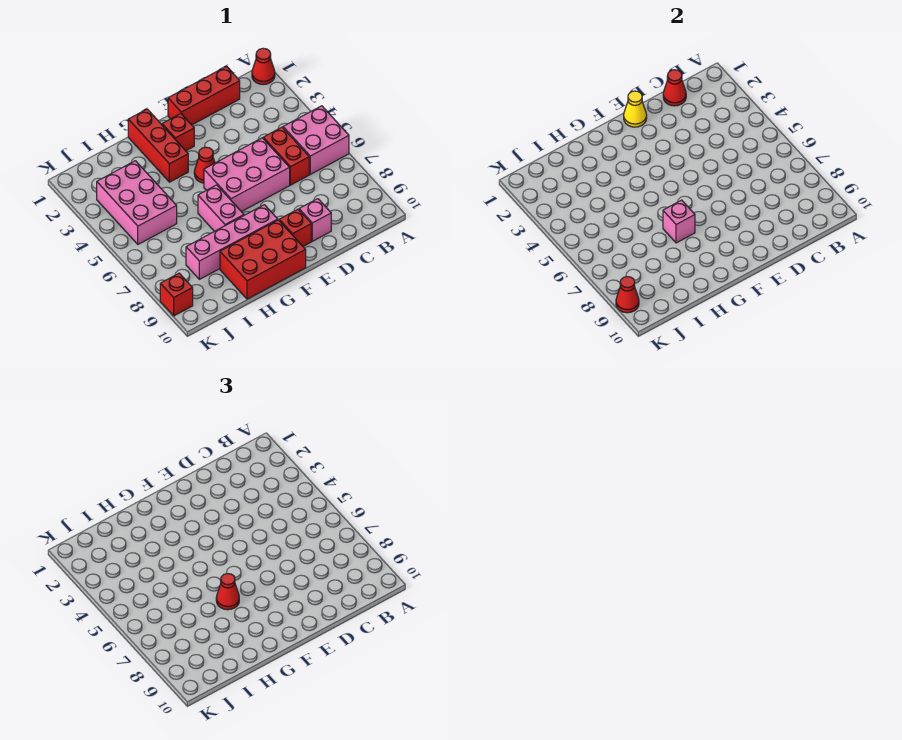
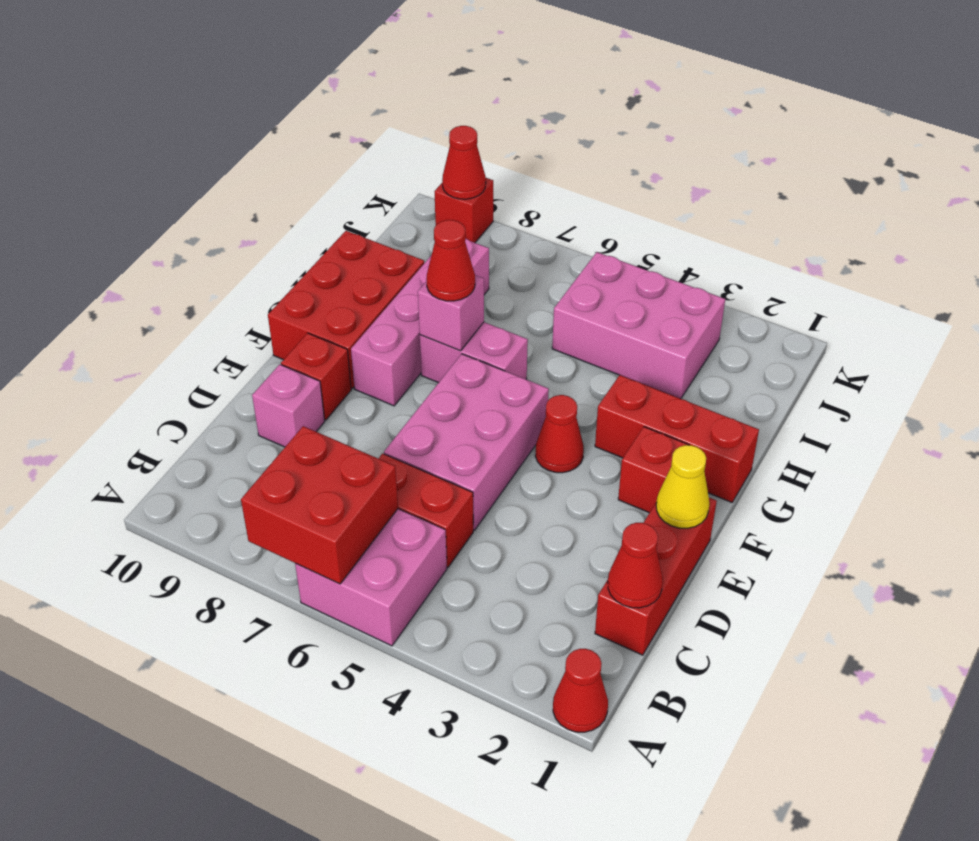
none -> red brick A6:B7 level 2

